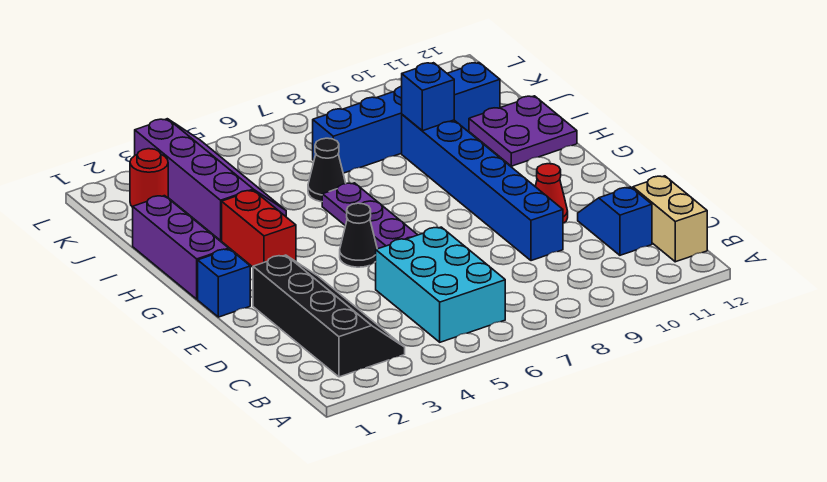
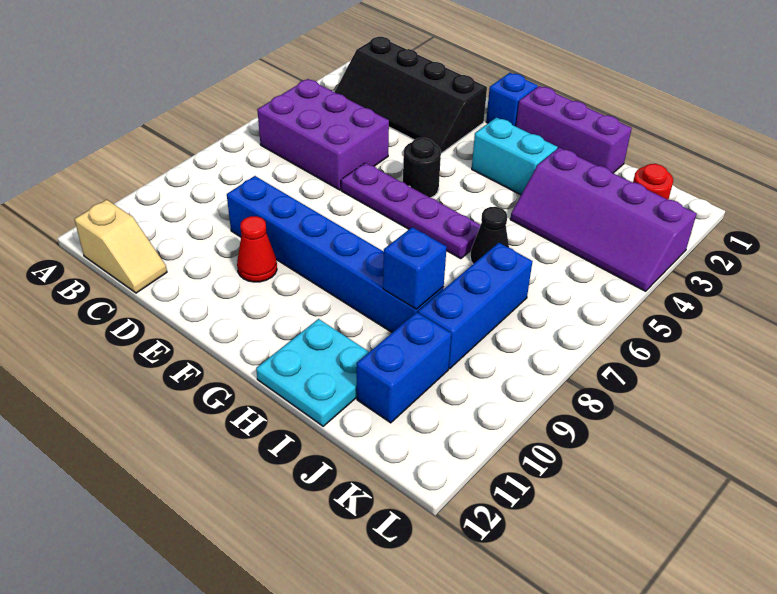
cyan brick B5:D6 level 1 -> purple brick B5:D6 level 1
tan brick B12:C12 level 1 -> tan slope B12:C12 level 1 top B
blue slope C11:D11 level 1 top C -> none
black cone F5 level 1 -> black round brick F5 level 1
red brick G3:H3 level 1 -> cyan brick G3:H3 level 1
purple plate H11:I12 level 1 -> cyan plate H11:I12 level 1

